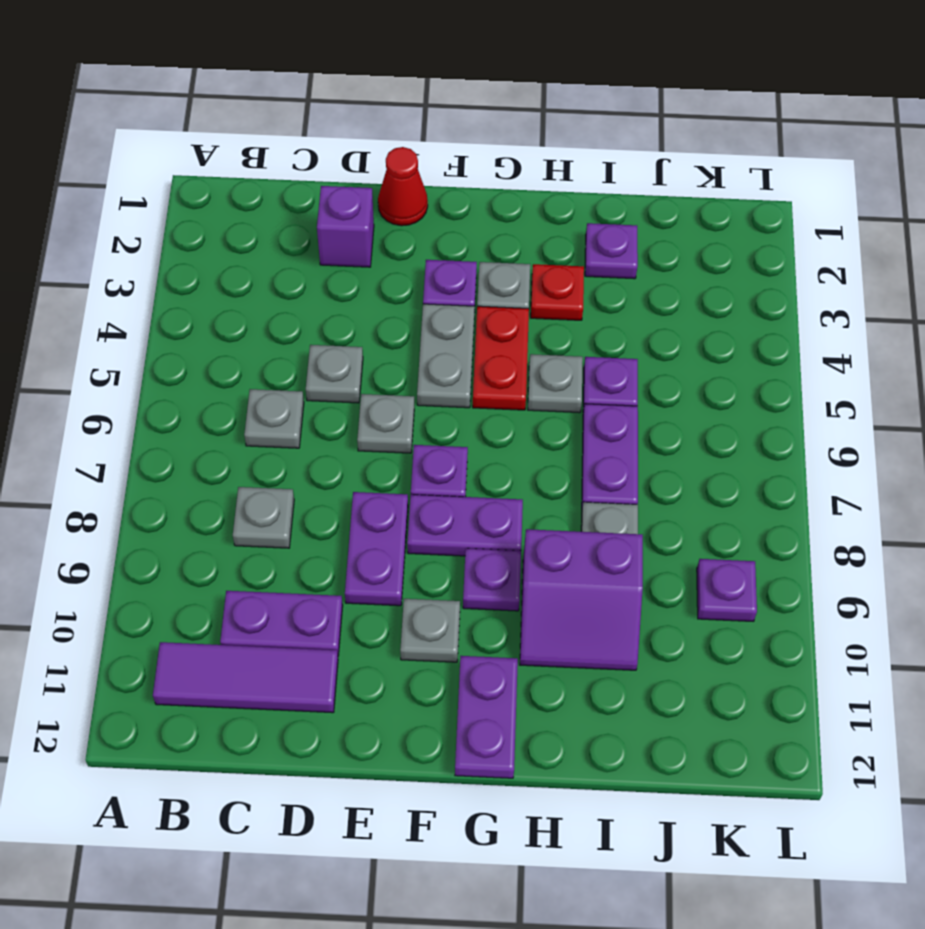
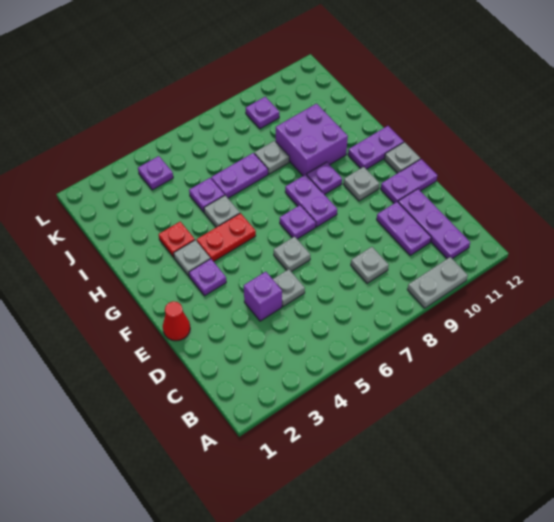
purple tile B11:D11 level 1 -> purple plate B11:D11 level 1
grey plate C6 level 1 -> grey plate F12 level 1
purple brick D2 level 1 -> purple brick D4 level 1
purple plate E8:E9 level 1 -> purple plate E11:E12 level 1
grey plate F4:F5 level 1 -> grey plate A9:A10 level 1
purple slope H9:I10 level 1 top 9 -> purple brick H9:I10 level 1
purple plate I2 level 1 -> purple plate K4 level 1

